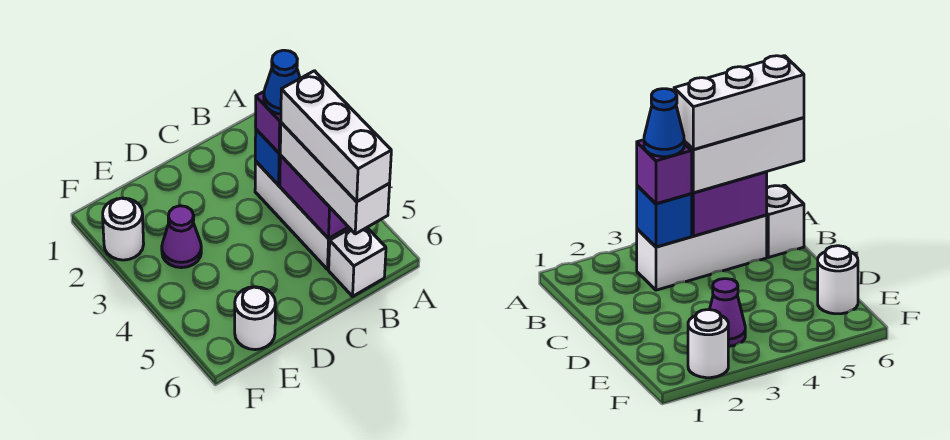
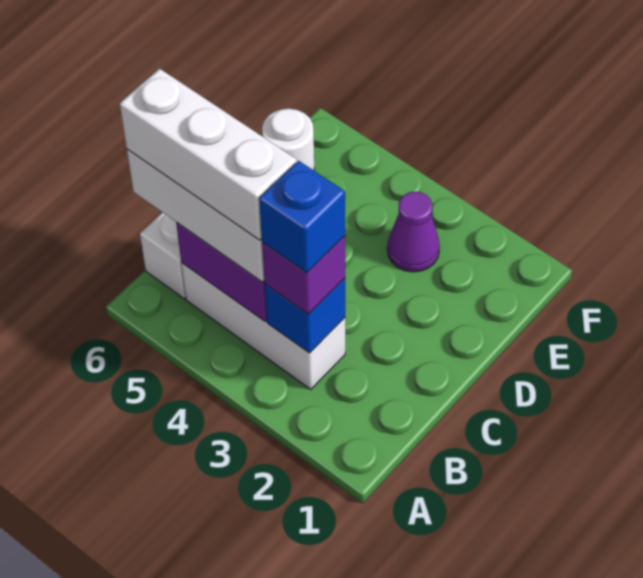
blue cone B3 level 4 -> blue brick B3 level 4
white round brick F2 level 1 -> none

